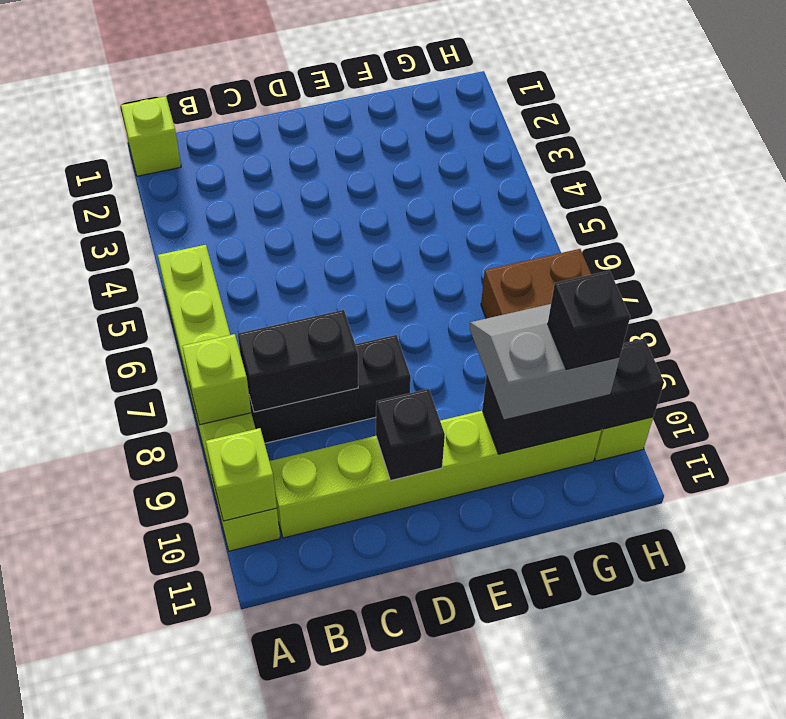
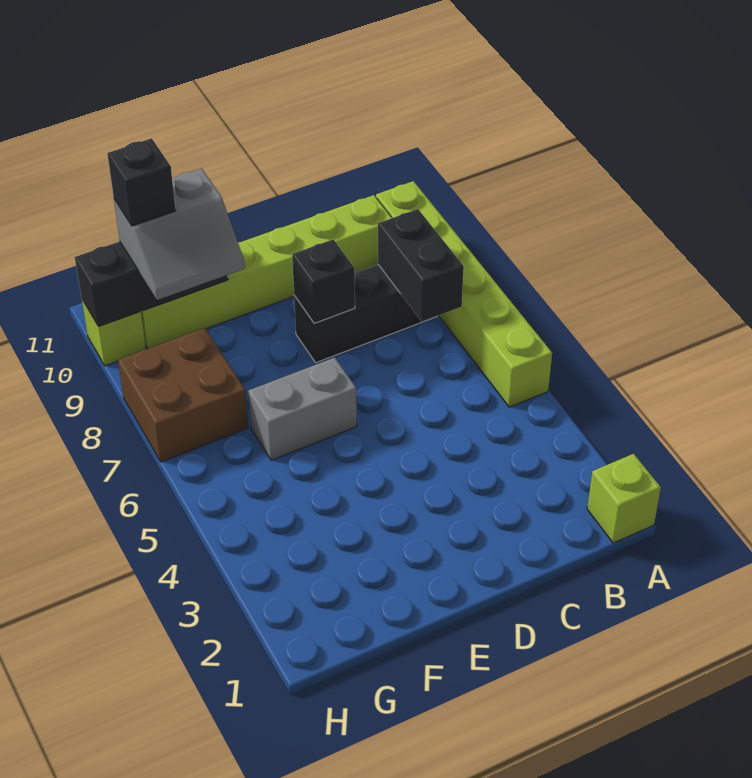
lime brick A8 level 2 -> none
lime brick A10 level 2 -> none
black brick B8:C8 level 2 -> black brick B7:B8 level 2
black brick D10 level 2 -> black brick D8 level 2
none -> grey brick E6:F6 level 1

